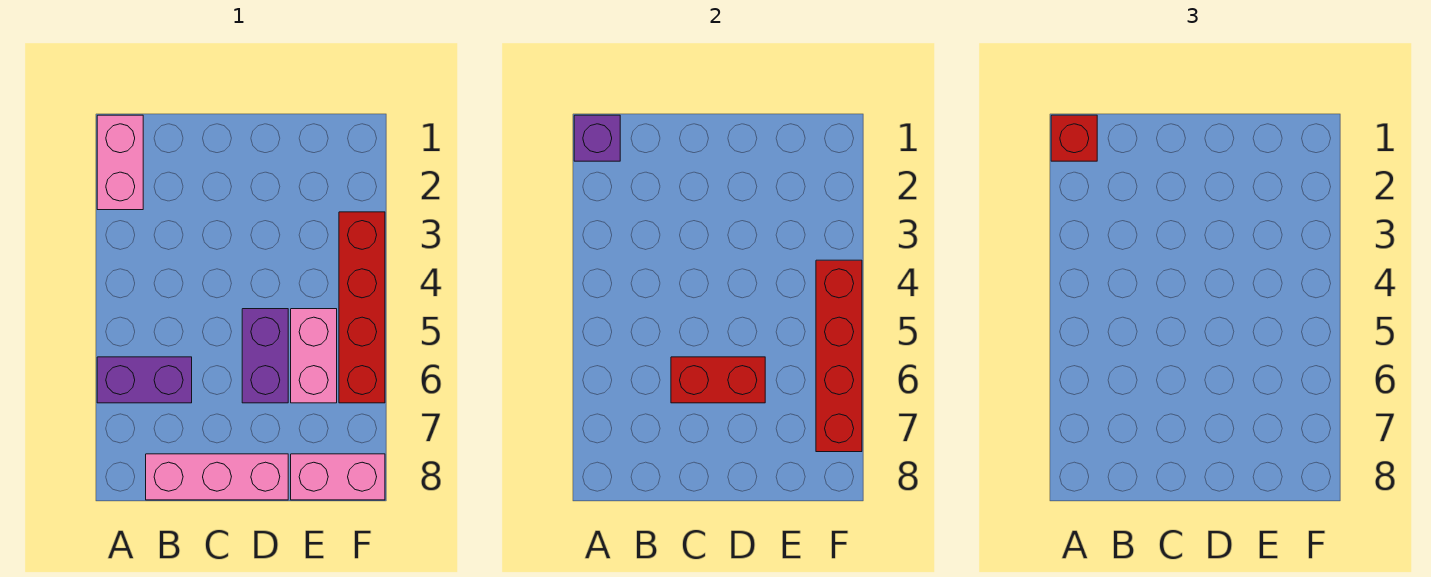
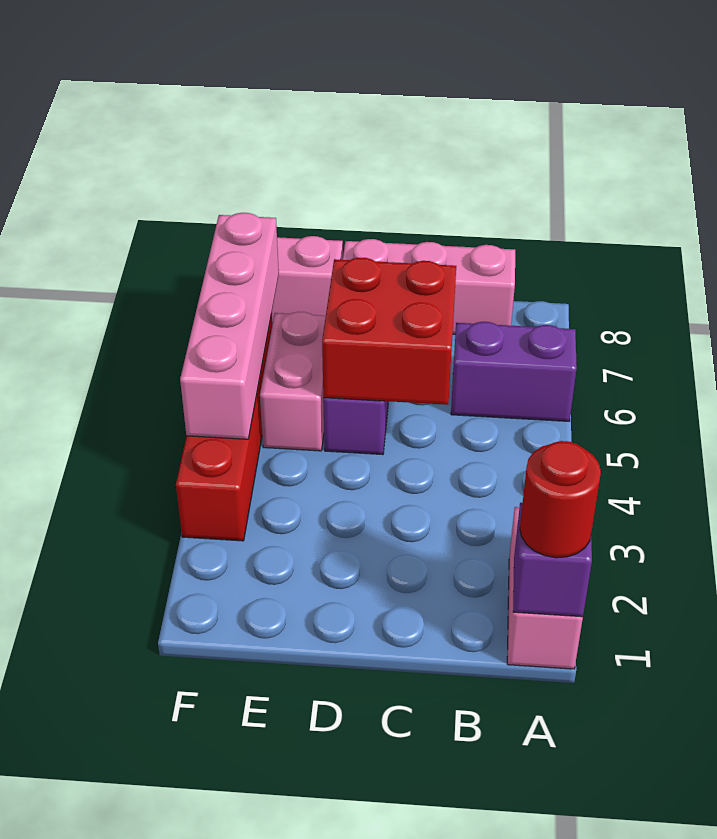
red brick A1 level 3 -> red round brick A1 level 3
red brick C6:D6 level 2 -> red brick C5:D6 level 2
red brick F4:F7 level 2 -> pink brick F4:F7 level 2

